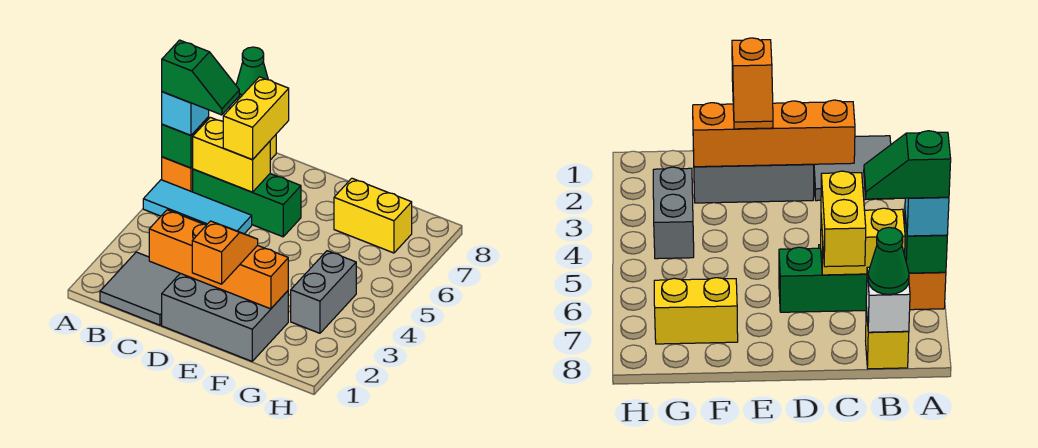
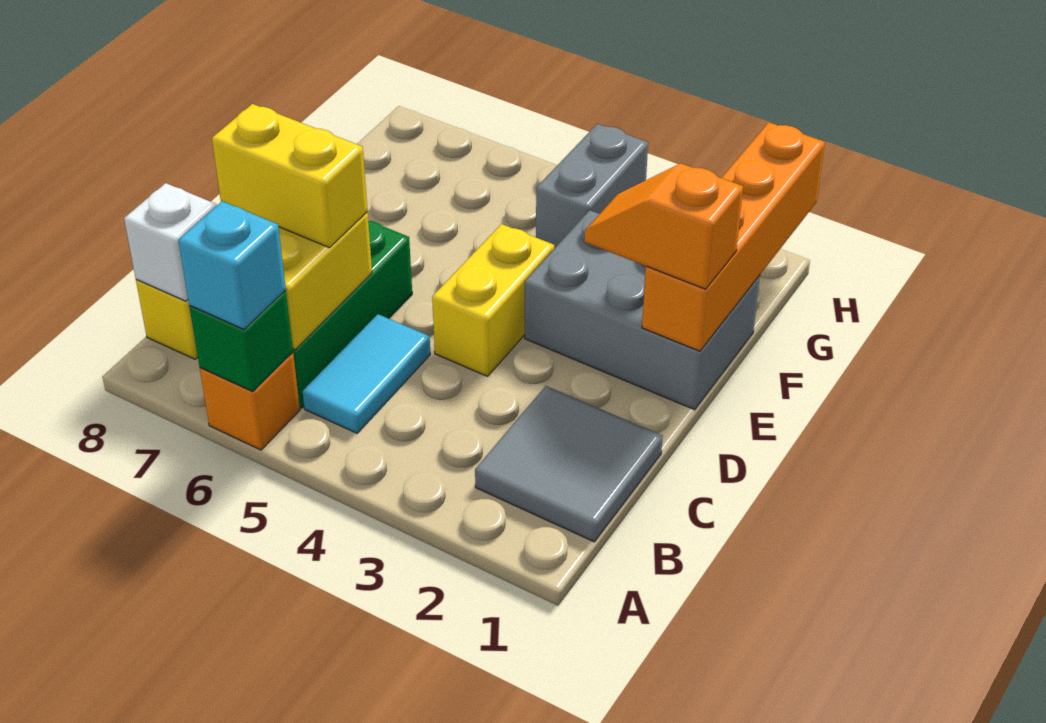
cyan tile A5:C5 level 1 -> cyan tile B5:C5 level 1
green slope A6:B6 level 4 top A -> none
green cone B8 level 3 -> none
orange brick C2:F2 level 2 -> orange brick E1:H1 level 2
grey brick D1:F2 level 1 -> grey brick E1:F3 level 1
yellow brick F7:G7 level 1 -> yellow brick D4:E4 level 1
grey brick G3:G4 level 1 -> grey brick G4:H4 level 1

